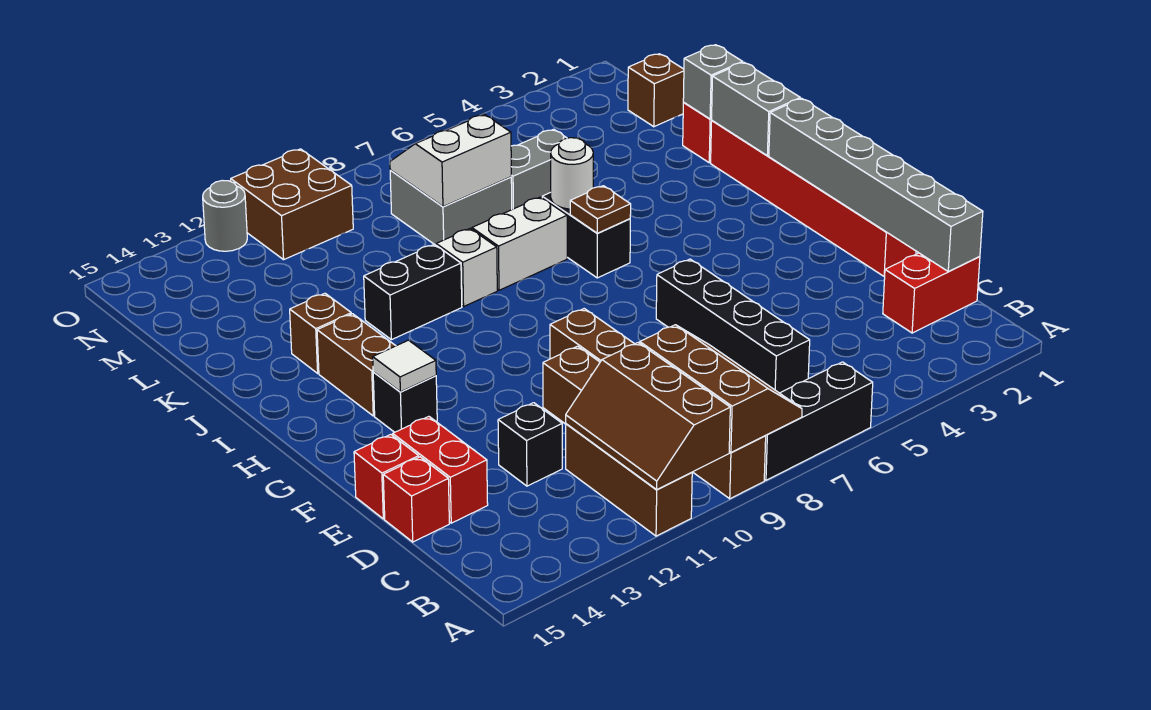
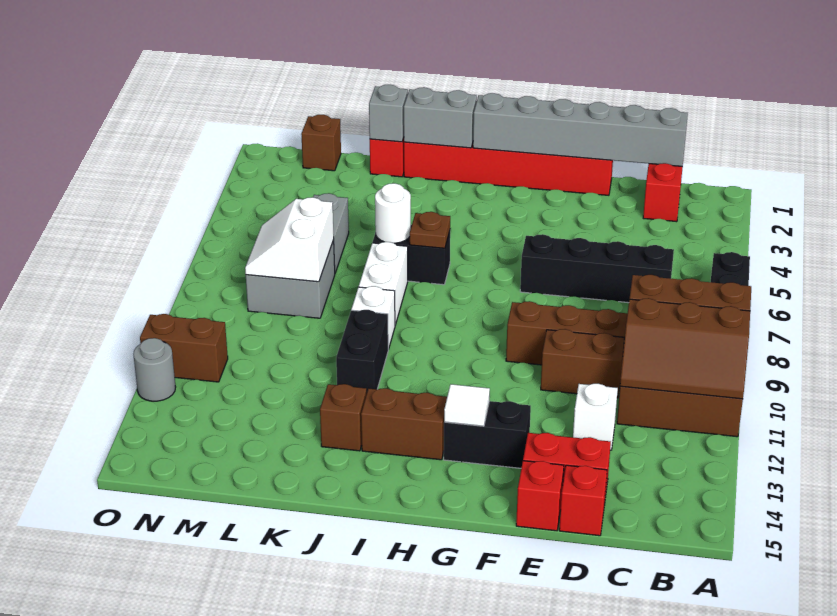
black brick D12 level 1 -> white brick D12 level 1
black brick G13 level 1 -> black brick F13:G13 level 1
brown brick N10:O11 level 1 -> brown brick N11:O11 level 1

